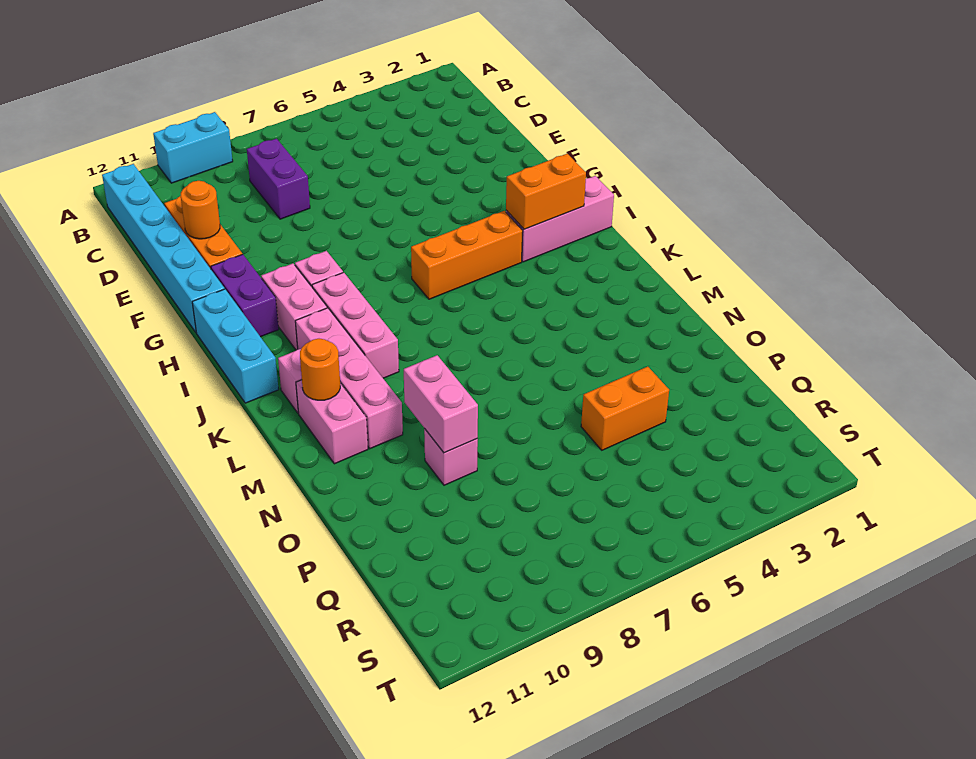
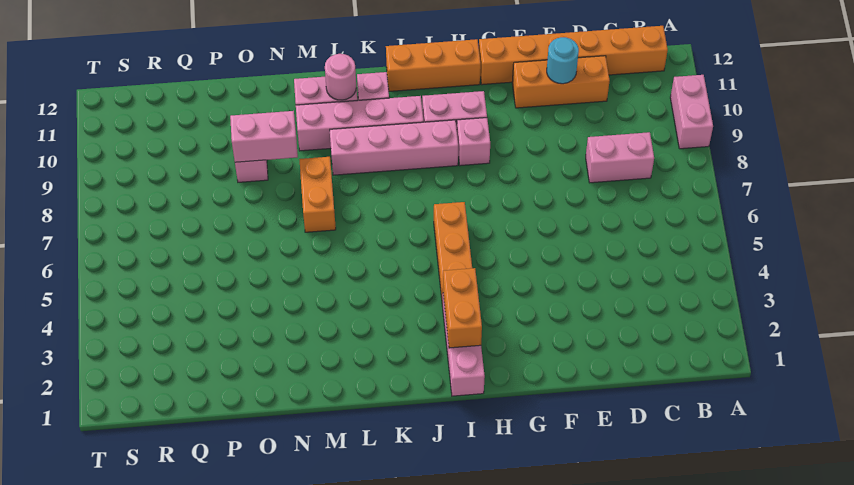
cyan brick A9:A10 level 1 -> pink brick A9:A10 level 1
cyan brick B12:G12 level 1 -> orange brick B12:G12 level 1
purple brick C8:D8 level 1 -> pink brick C8:D8 level 1
orange round brick E11 level 2 -> cyan round brick E11 level 2
purple brick G11:H11 level 1 -> none
cyan brick H12:J12 level 1 -> orange brick H12:J12 level 1
pink brick I9:K9 level 1 -> pink brick I9:L9 level 1
orange round brick L11 level 2 -> pink round brick L11 level 2
orange brick P4:P5 level 1 -> orange brick M7:M8 level 1

